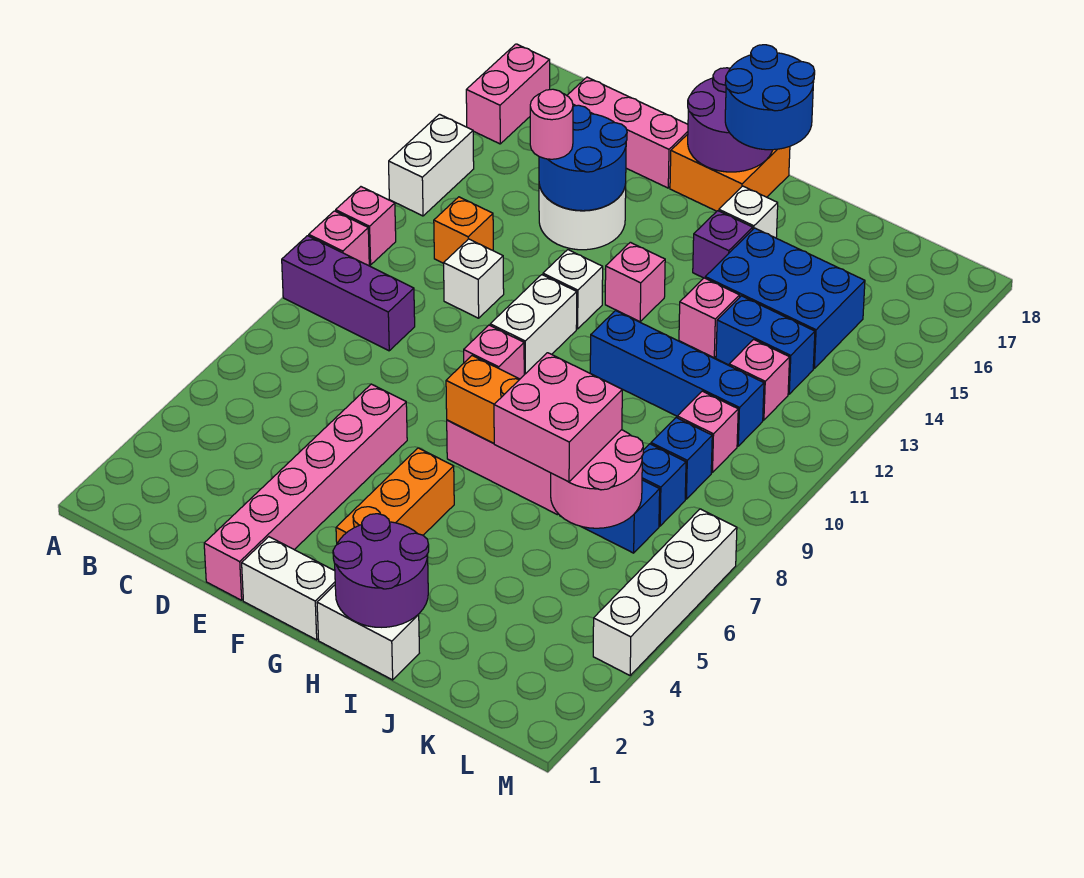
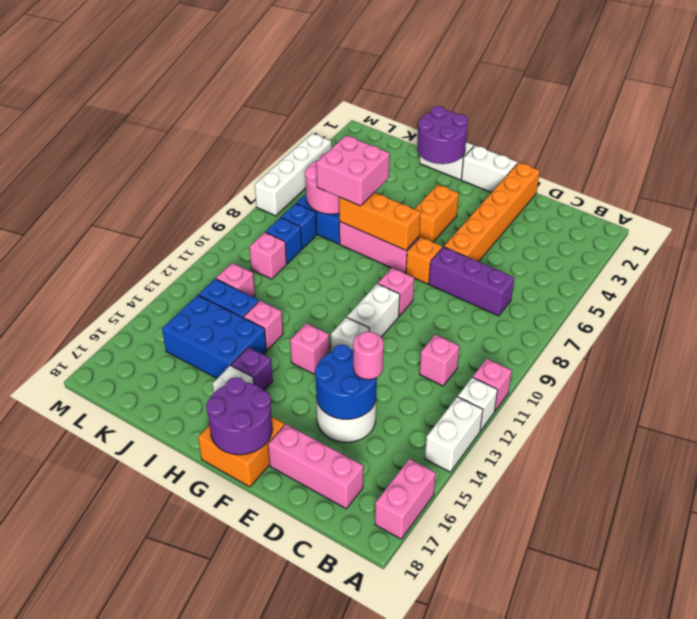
purple brick A9:C9 level 1 -> purple brick C7:E7 level 1
pink brick A10 level 1 -> pink brick C11 level 1
orange brick C12 level 1 -> orange brick F7 level 1
white brick D11 level 1 -> white brick A12 level 1
pink brick E1:E6 level 1 -> orange brick E1:E6 level 1
orange brick G3:G5 level 1 -> orange brick G4:G5 level 1
blue round brick G17:H18 level 3 -> none
blue brick H11:K11 level 1 -> none

